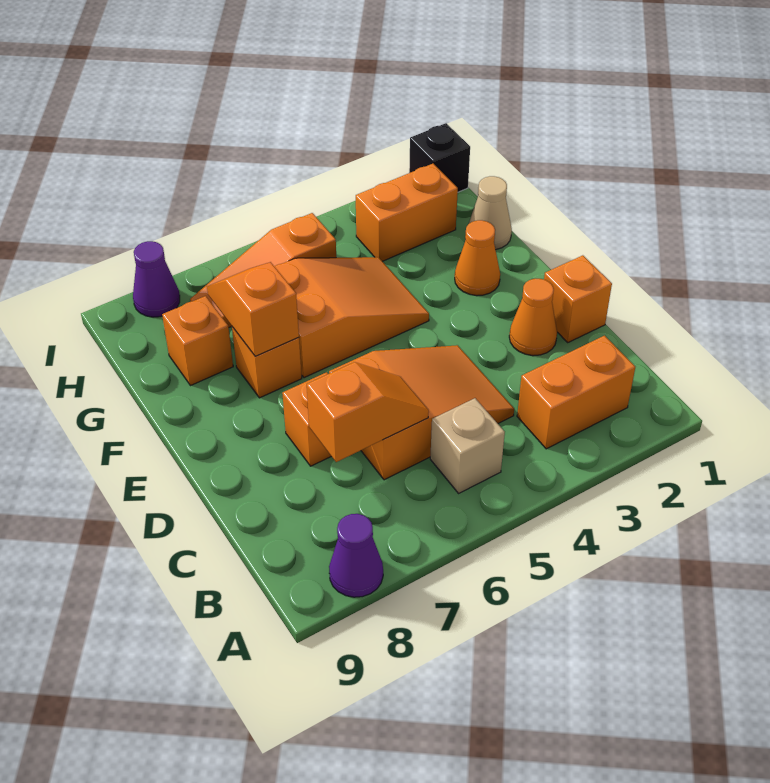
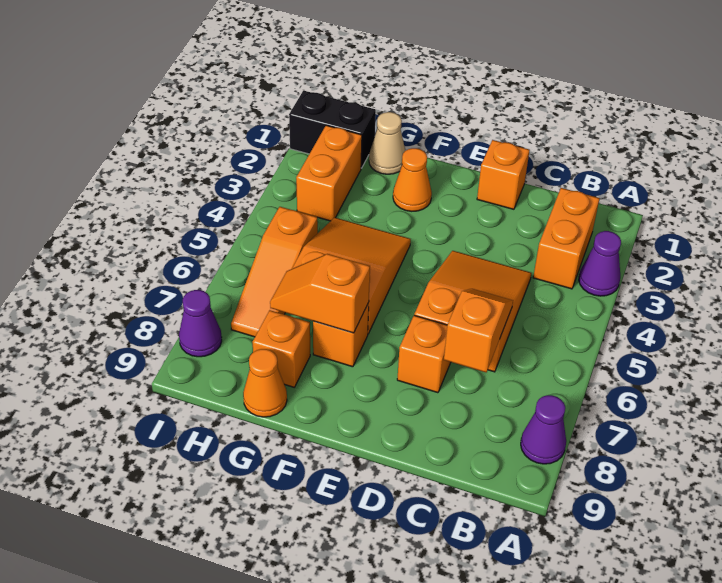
none -> purple cone A3 level 1
tan brick B5 level 1 -> none
orange cone D2 level 1 -> orange cone G9 level 1
black brick I1 level 1 -> black brick H1:I1 level 1

